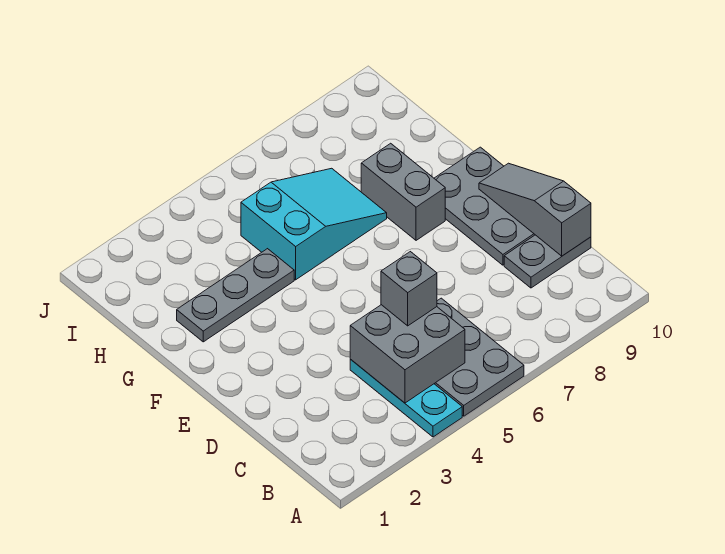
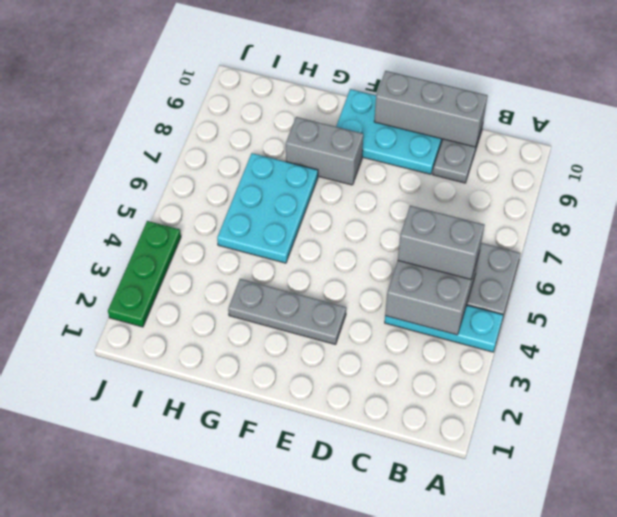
grey brick C5 level 3 -> grey brick B5:C5 level 3
grey slope C10:E10 level 2 top C -> grey brick C10:E10 level 2
grey plate D9:F10 level 1 -> cyan plate D9:F10 level 1
grey plate G2:G4 level 1 -> grey plate E3:G3 level 1
cyan slope G5:H7 level 1 top 5 -> cyan plate G5:H7 level 1
none -> green plate J2:J4 level 1

